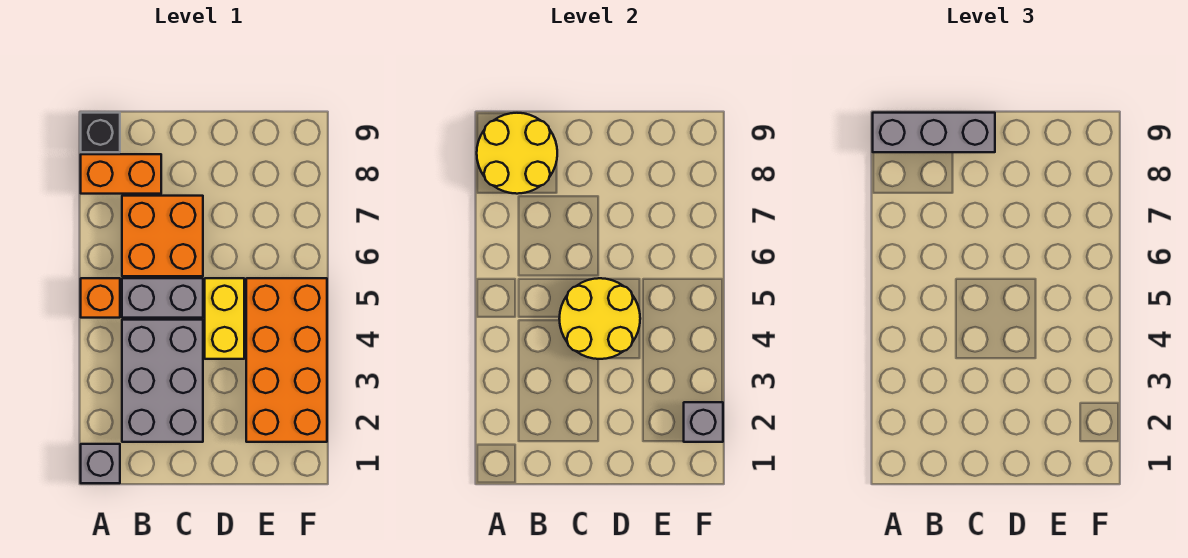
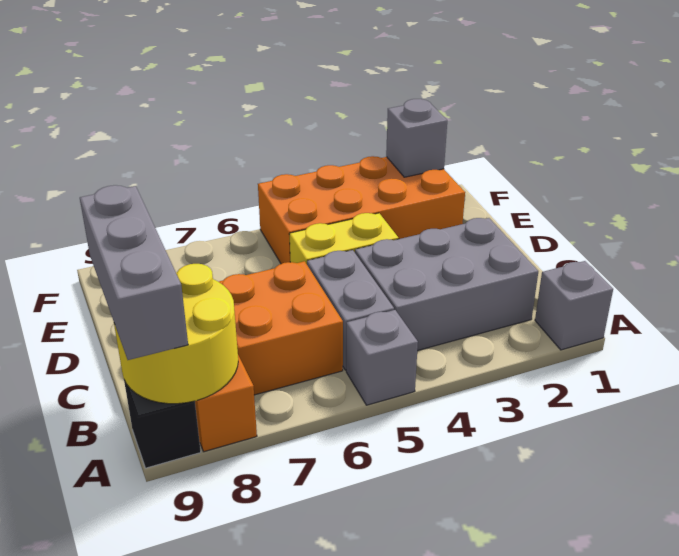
orange brick A5 level 1 -> grey brick A5 level 1
yellow round brick C4:D5 level 2 -> none

